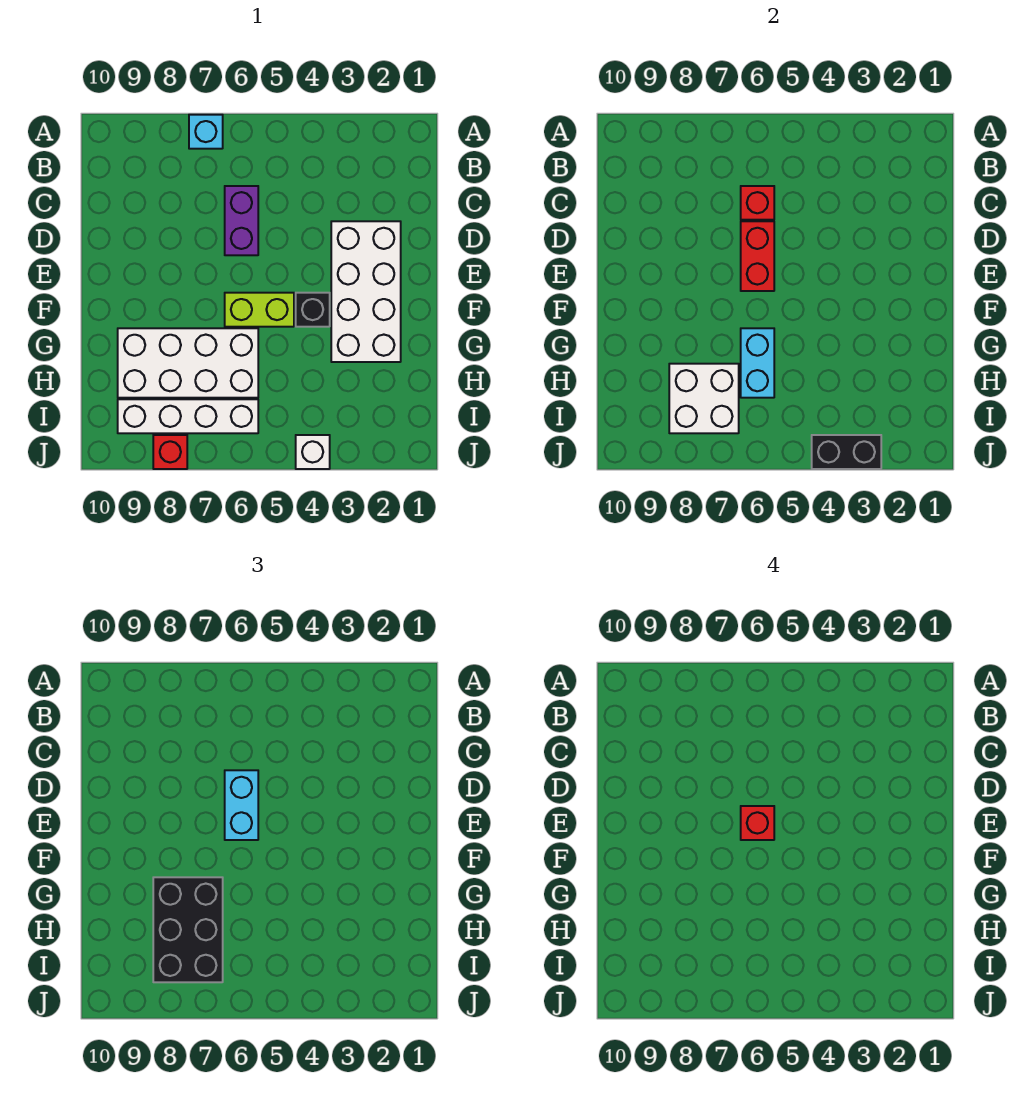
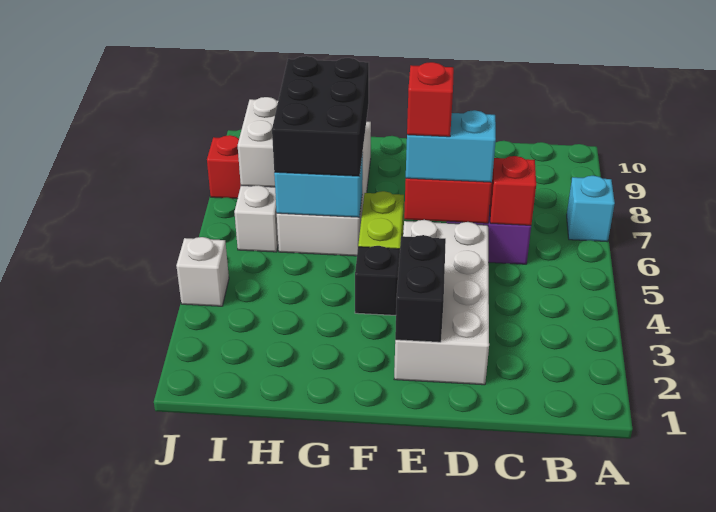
white brick D2:G3 level 1 -> white brick D2:E5 level 1
black brick G7:I8 level 3 -> black brick G6:H8 level 3
black brick J3:J4 level 2 -> black brick E2:E3 level 2

